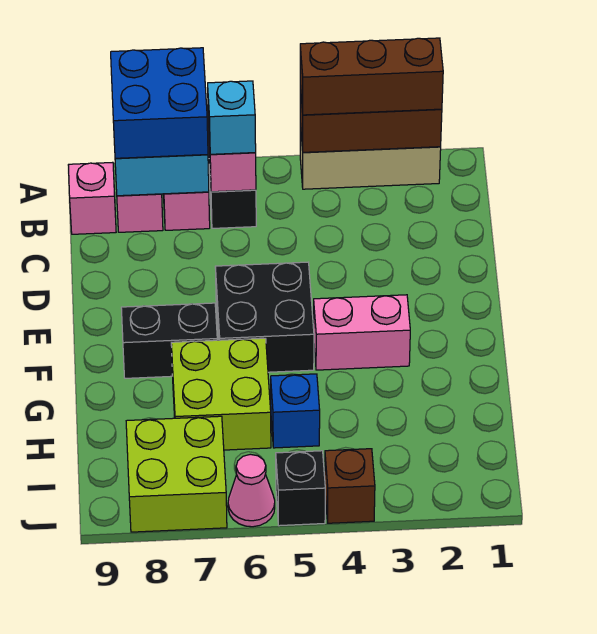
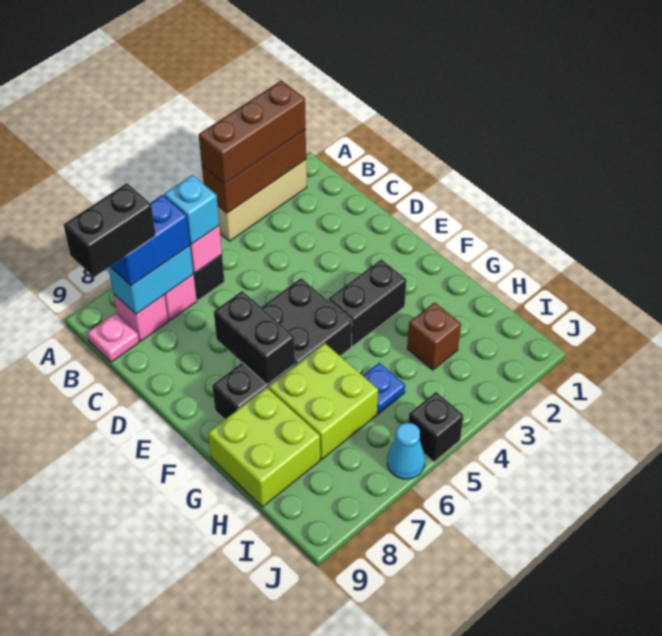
blue brick A7:B8 level 3 -> blue brick B7:B8 level 3
none -> black brick B8:B9 level 4
pink brick B9 level 1 -> pink plate B9 level 1
none -> black brick E7:F7 level 2
pink brick F3:F4 level 1 -> black brick F3:F4 level 1
blue brick H5 level 1 -> blue plate H5 level 1
lime brick I7:J8 level 1 -> lime brick G8:H9 level 1
brown brick J4 level 1 -> brown brick H3 level 1
pink cone J6 level 1 -> cyan cone J6 level 1

